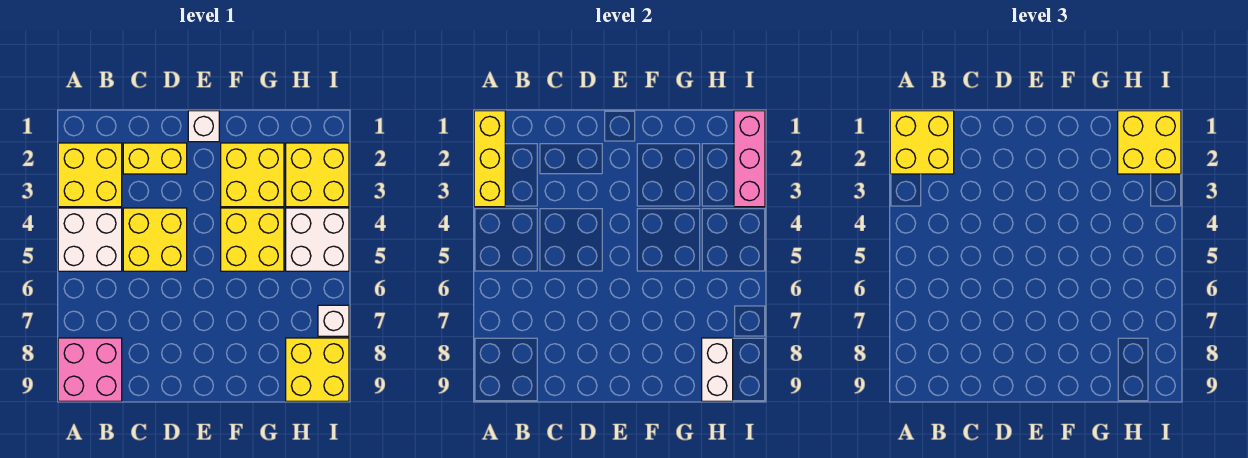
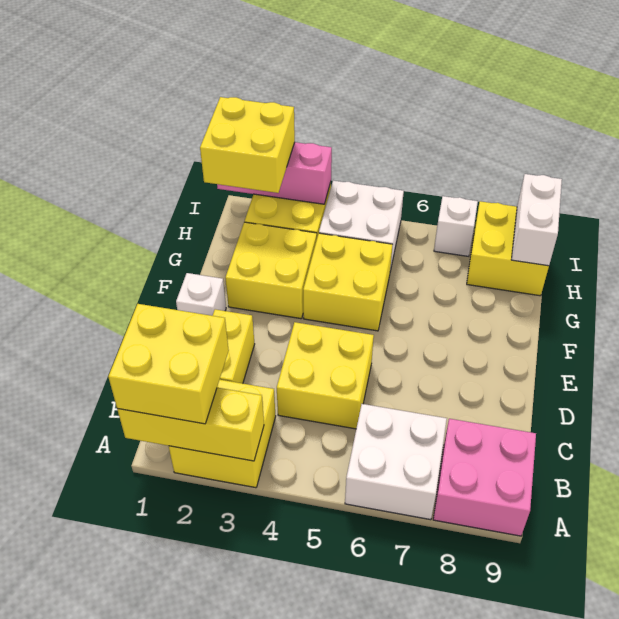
white brick A4:B5 level 1 -> white brick A6:B7 level 1
white brick H8:H9 level 2 -> white brick H9:I9 level 2

